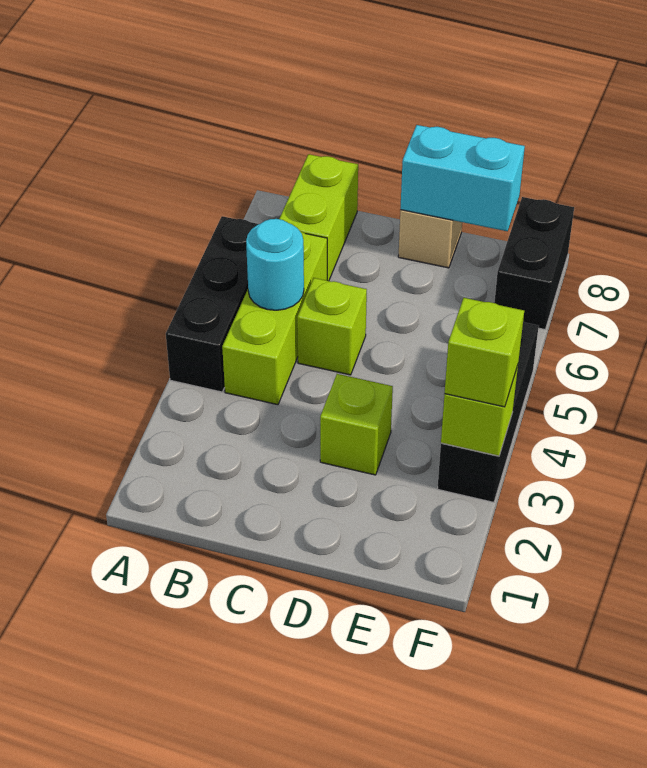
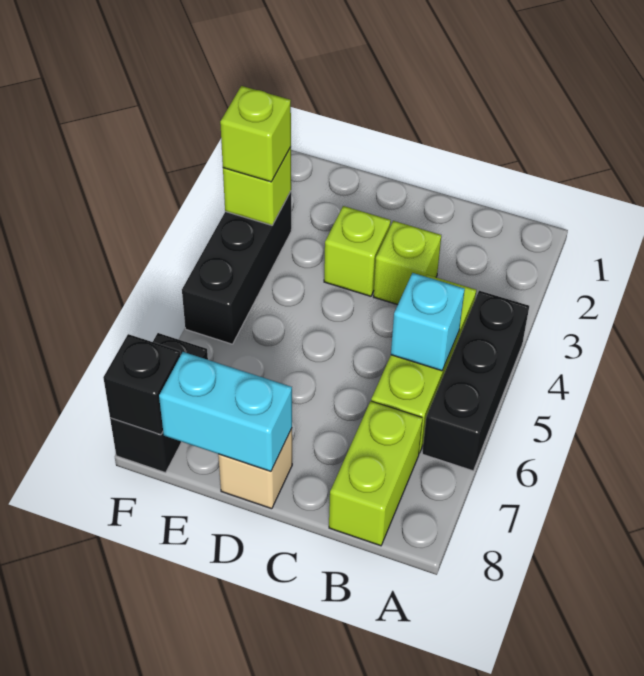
cyan round brick B5 level 2 -> cyan brick B5 level 2
lime brick C5 level 1 -> lime brick C3 level 1
none -> black brick F8 level 2

